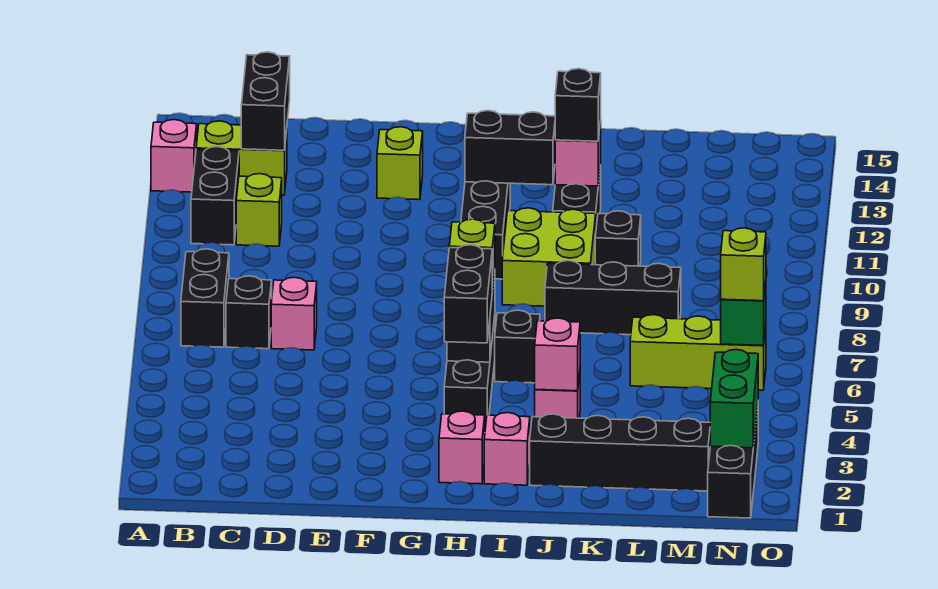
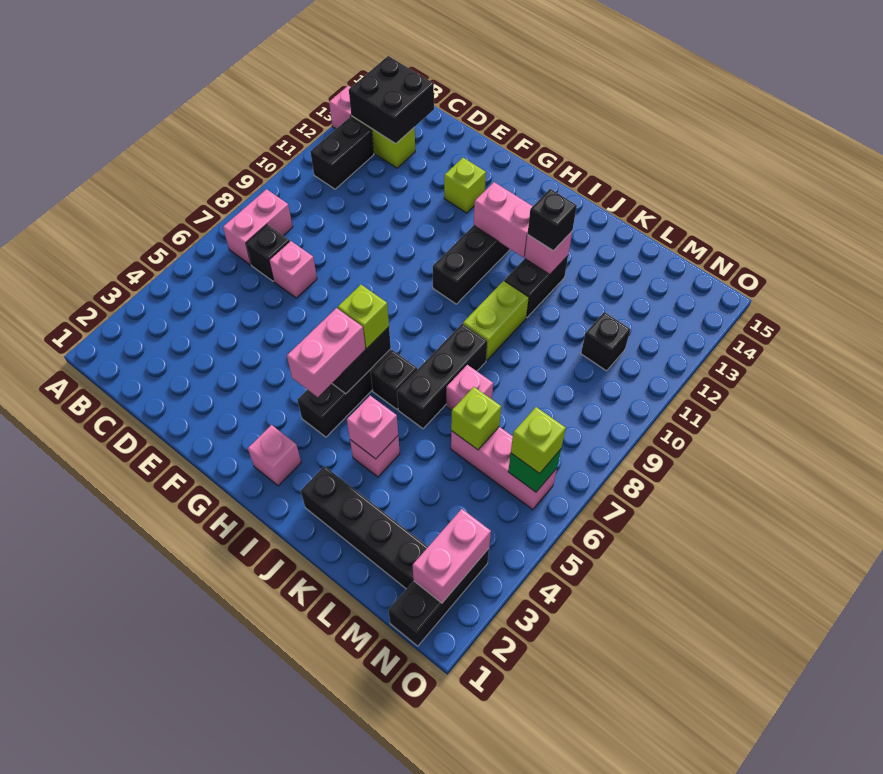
black brick B7:B8 level 1 -> pink brick B7:B8 level 1
lime brick C11 level 1 -> lime brick L6 level 2
black brick C13:C14 level 2 -> black brick B13:C14 level 2
black brick H4:H5 level 3 -> pink brick H4:H5 level 3
black brick H12:I12 level 2 -> pink brick H12:I12 level 2
pink brick I2 level 1 -> pink brick K7 level 1
lime brick I9:J10 level 1 -> lime brick J9:J10 level 1
black brick J8:L8 level 1 -> black brick J6:J8 level 1
black brick K10 level 1 -> black brick M11 level 1
lime brick L6:N6 level 1 -> pink brick L6:N6 level 1
green brick N2:N3 level 2 -> pink brick N2:N3 level 2

